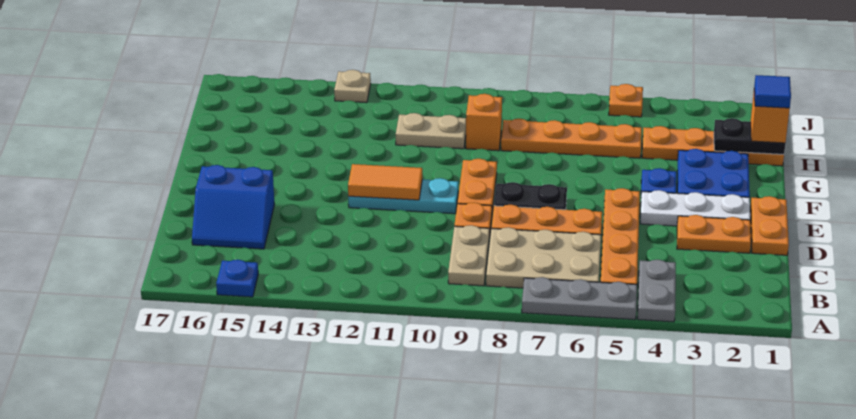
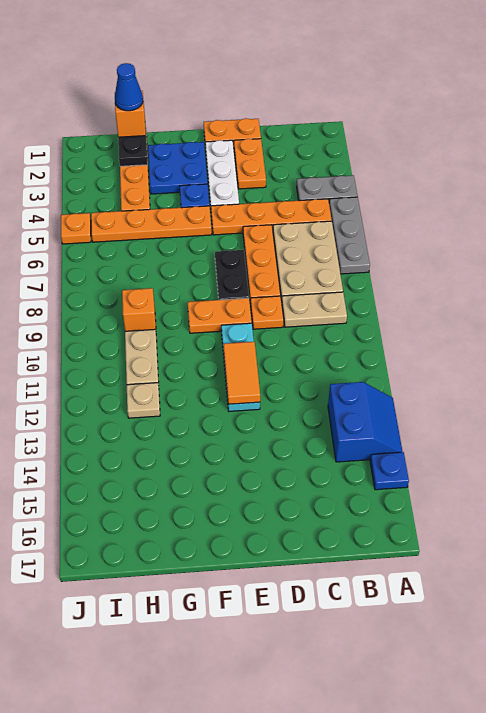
blue slope C15:D16 level 1 top D -> blue slope A13:B14 level 1 top B
blue tile H1 level 4 -> blue cone H1 level 4
orange plate H5:H8 level 1 -> orange plate F5:I5 level 1
tan plate J13 level 1 -> tan plate H12 level 1

